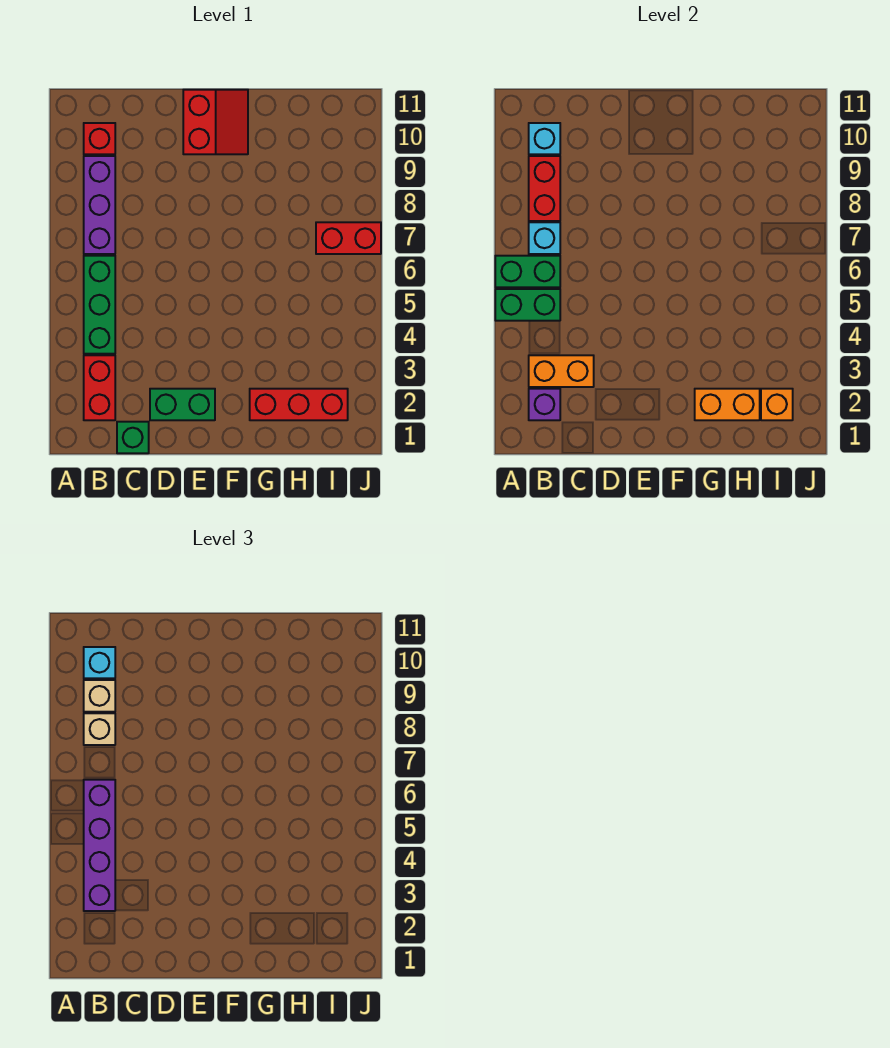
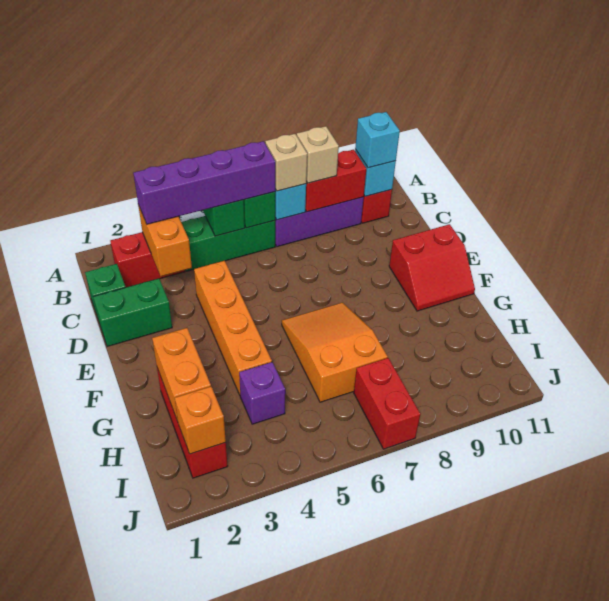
purple brick B2 level 2 -> purple brick H4 level 1
tan brick B9 level 3 -> tan brick B7 level 3
green brick D2:E2 level 1 -> green brick D1:D2 level 1
none -> orange brick D4:G4 level 1
none -> orange slope F6:H7 level 1 top H

